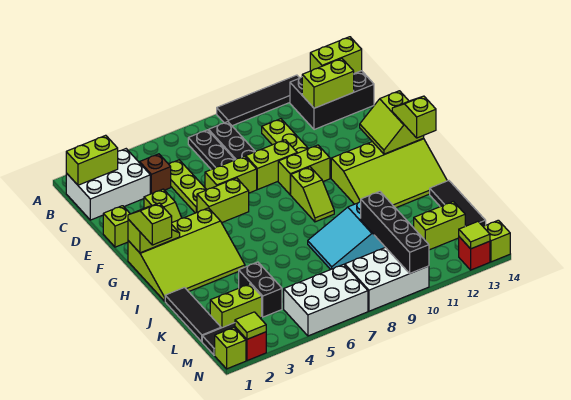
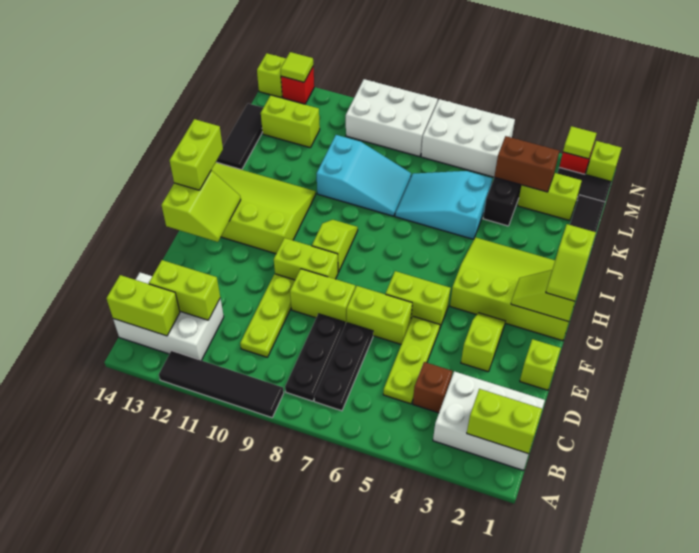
black brick B12:C14 level 1 -> white brick B12:C14 level 1
lime slope G14:H14 level 3 top H -> lime brick G14:H14 level 3
none -> cyan slope J5:K7 level 1 top 5
black brick K10:N10 level 2 -> none
none -> brown brick L3:L4 level 2

